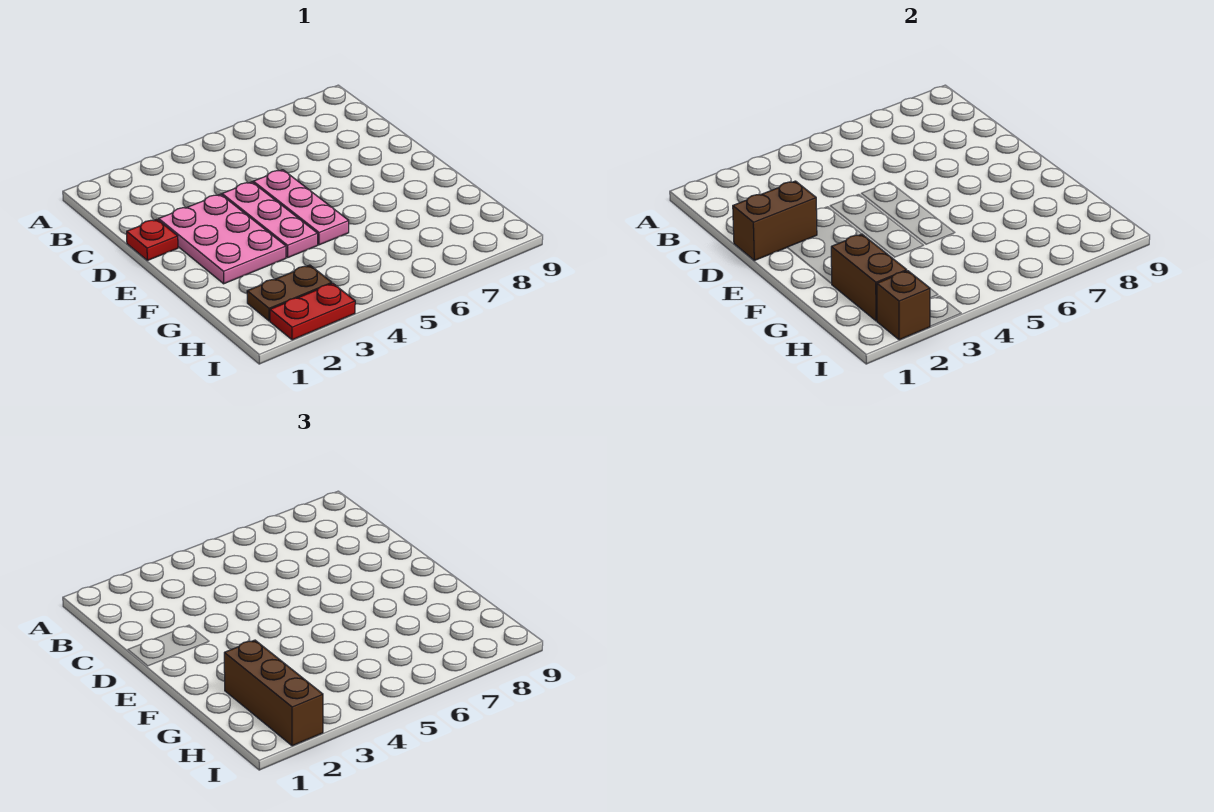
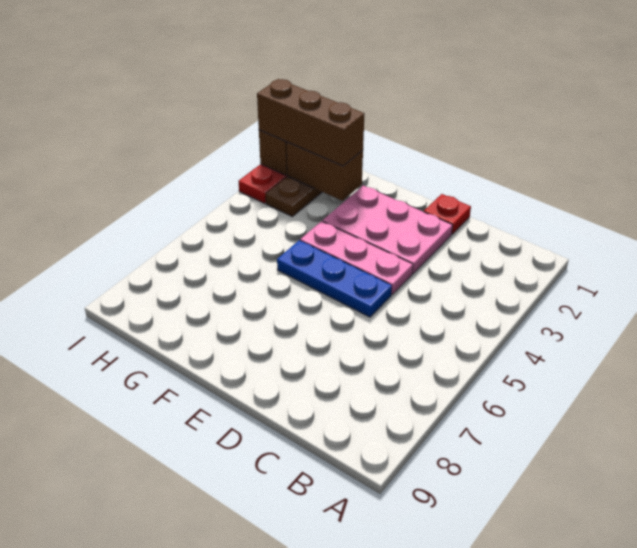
brown brick D1:D2 level 2 -> none
pink plate D5:F5 level 1 -> blue plate D5:F5 level 1

